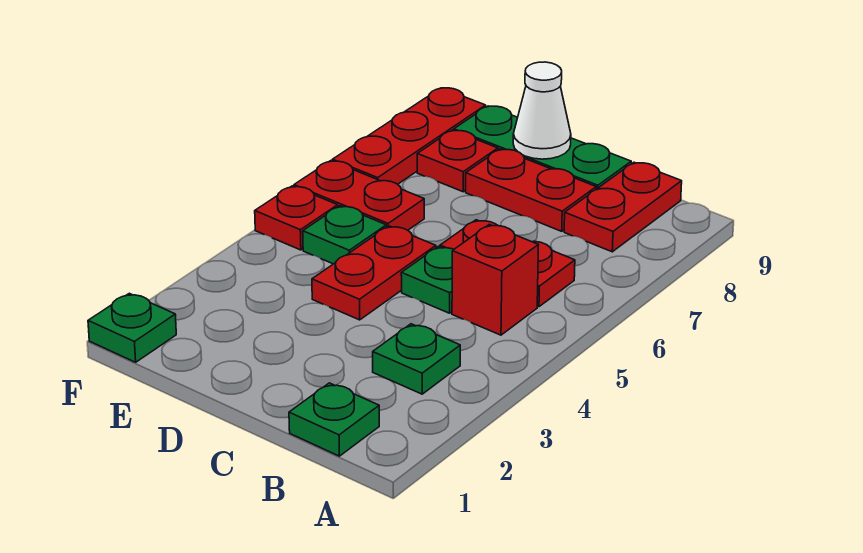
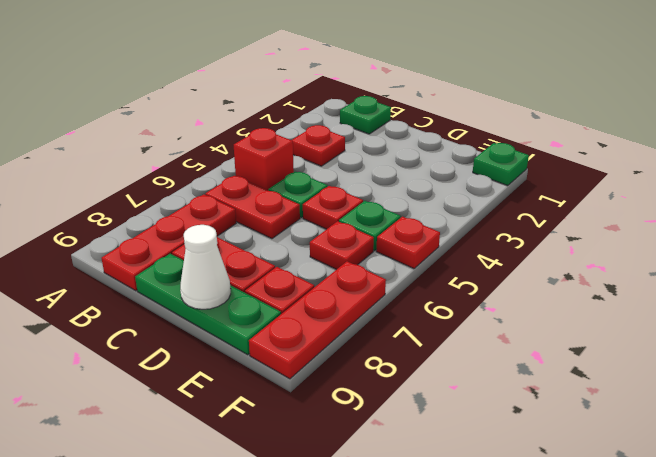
green plate B3 level 1 -> red plate B3 level 1
red plate B8:B9 level 1 -> red plate B7:B9 level 1
red plate D4:D5 level 1 -> red plate D5 level 1
red plate E6:F6 level 1 -> red plate E6 level 1

